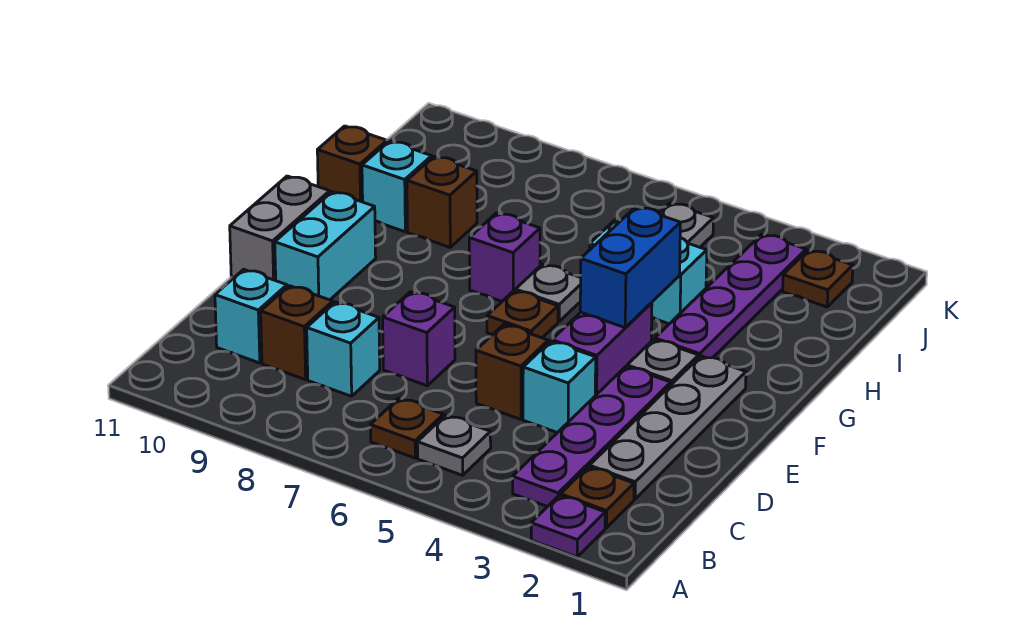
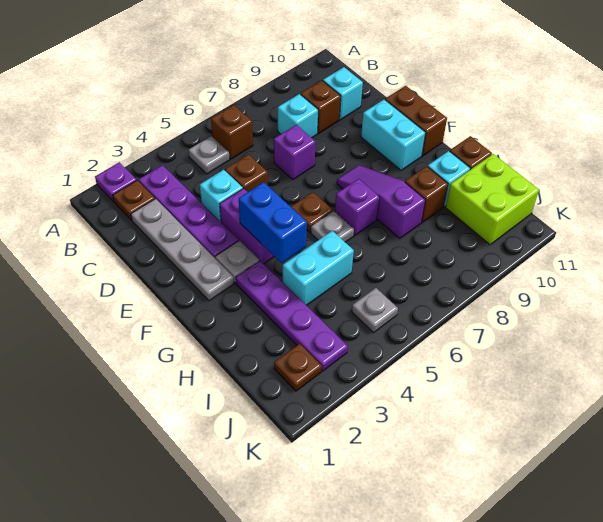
brown plate B6 level 1 -> brown brick B6 level 1
grey brick E11:F11 level 1 -> brown brick E11:F11 level 1
none -> purple slope F8:H8 level 1 top H
none -> lime brick I10:J11 level 1

